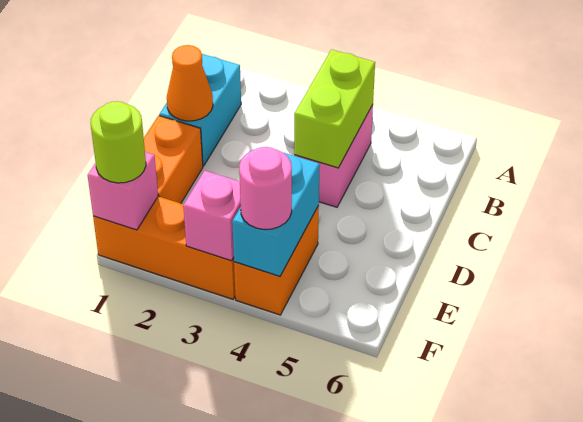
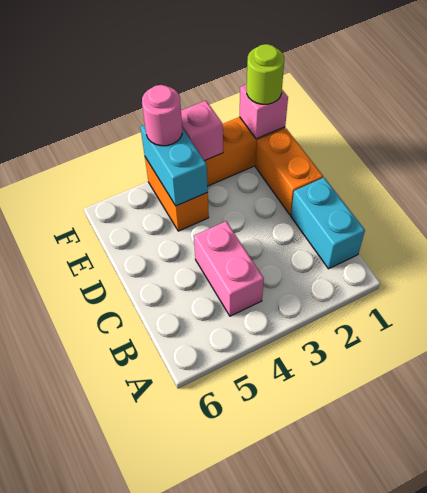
lime brick B4:C4 level 2 -> none
orange cone C1 level 2 -> none

